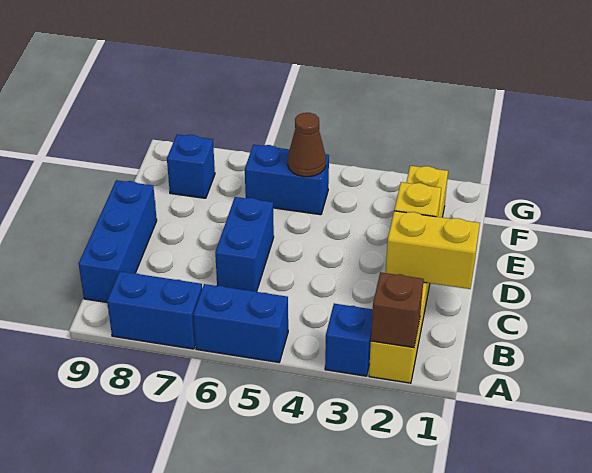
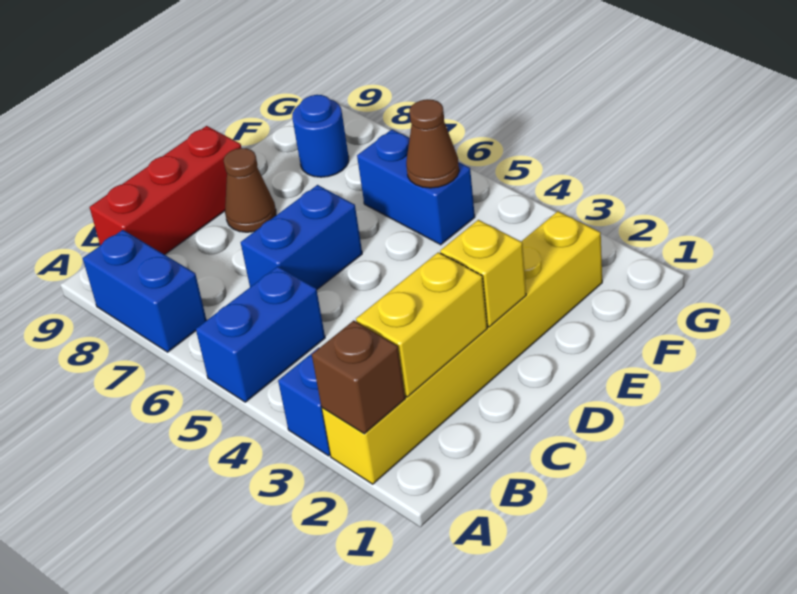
blue brick A5:A6 level 1 -> blue brick A5:B5 level 1
blue brick B9:D9 level 1 -> red brick B9:D9 level 1
yellow brick C1:C2 level 2 -> yellow brick B2:C2 level 2
none -> brown cone D8 level 1
blue brick F8 level 1 -> blue round brick F8 level 1

